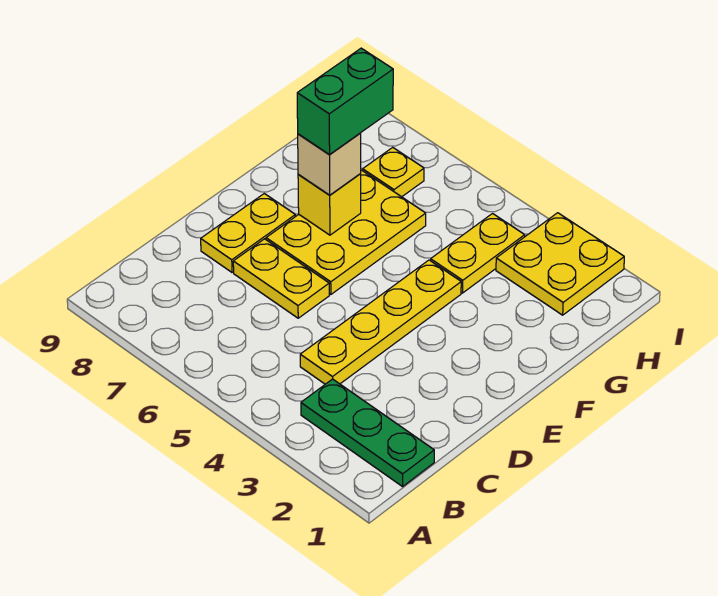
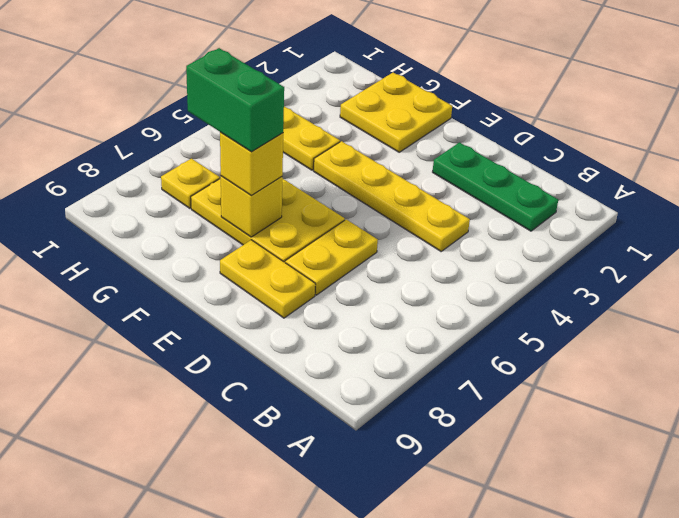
green plate B1:B3 level 1 -> green plate B2:D2 level 1
tan brick F7 level 3 -> yellow brick F7 level 3
yellow plate H2:I3 level 1 -> yellow plate F1:G2 level 1

